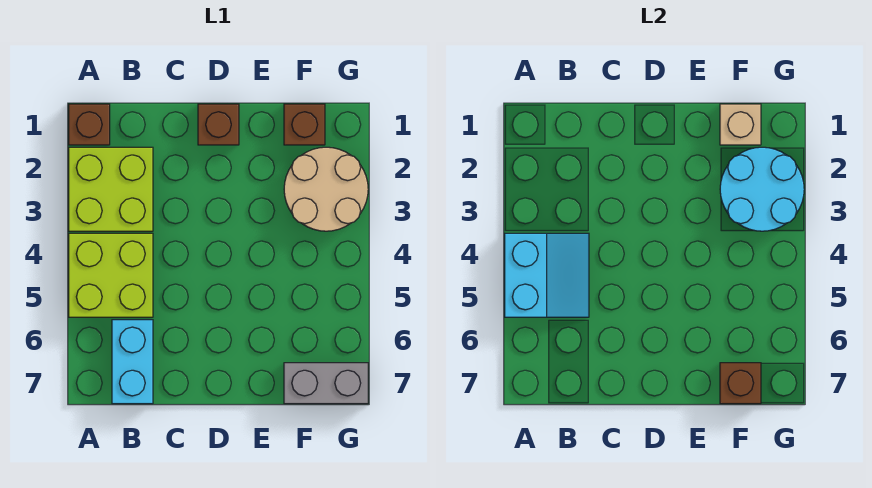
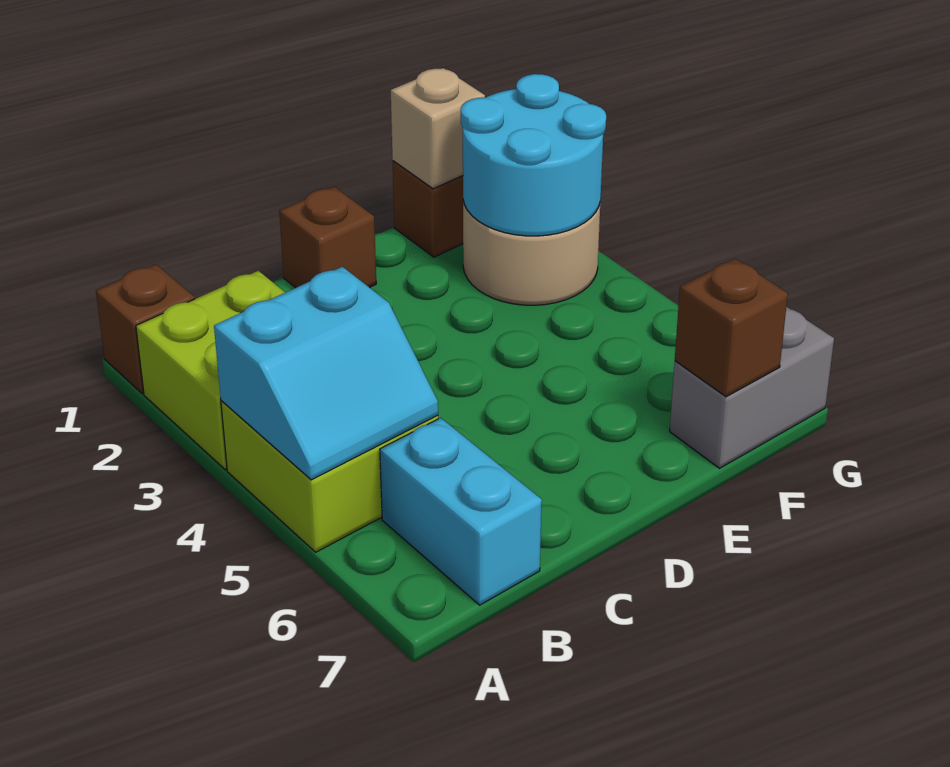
cyan slope A4:B5 level 2 top A -> cyan slope A4:B5 level 2 top 4

